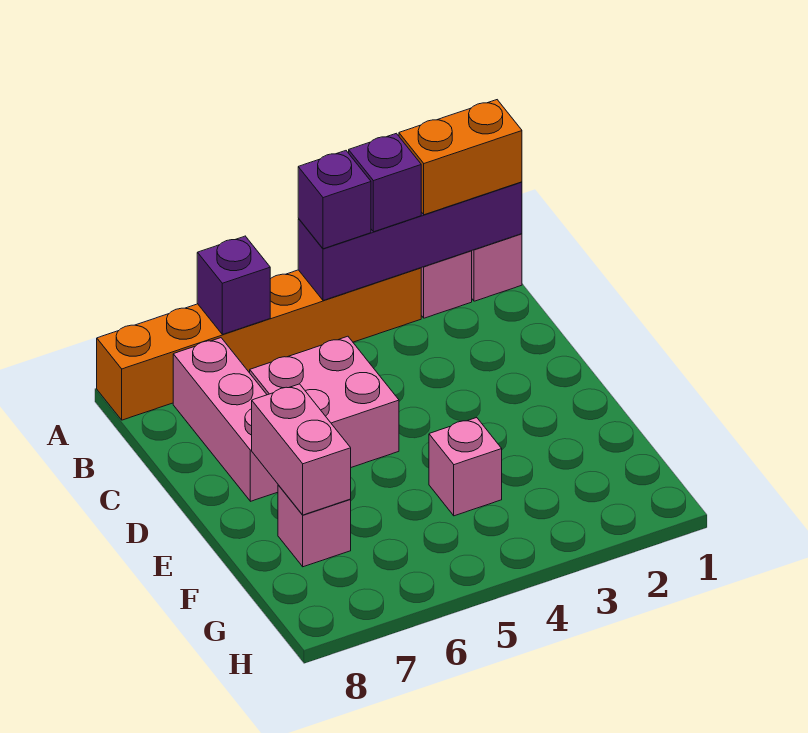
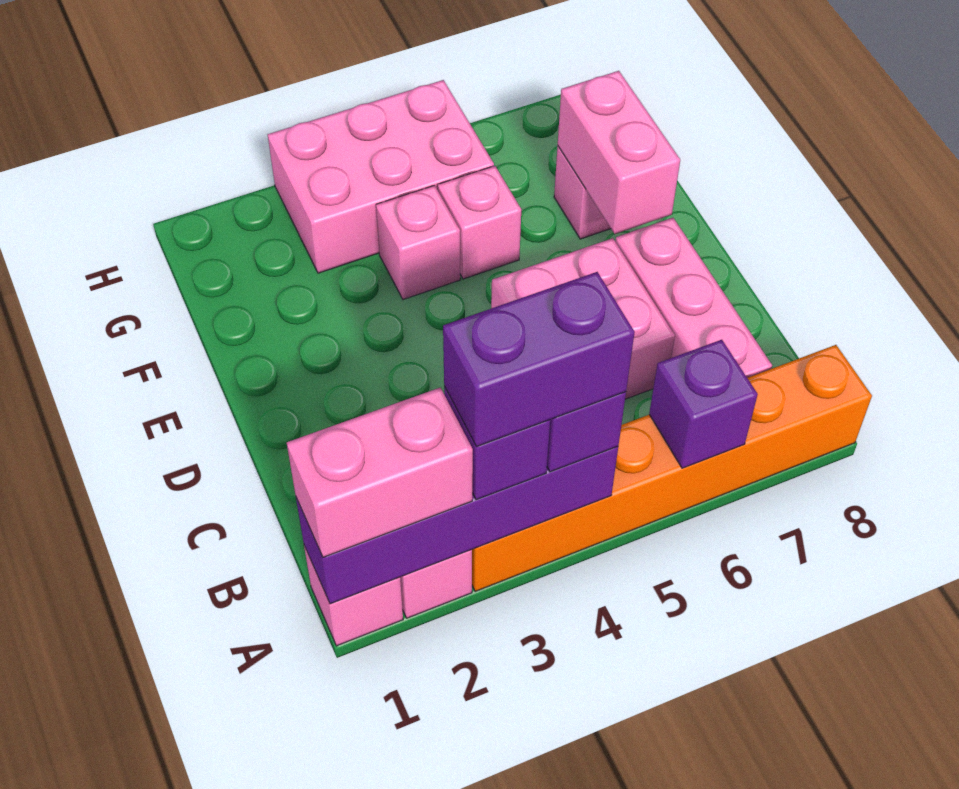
orange brick A1:A2 level 3 -> pink brick A1:A2 level 3
none -> purple brick A3:A4 level 4
none -> pink brick F5 level 1
none -> pink brick G3:H5 level 1

